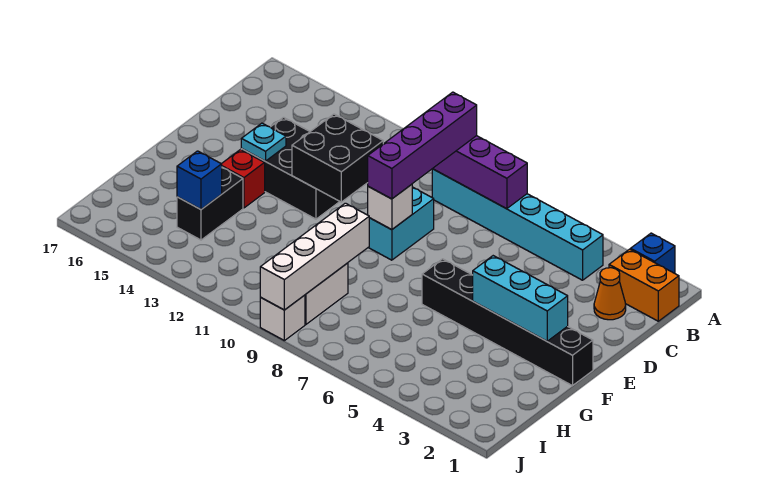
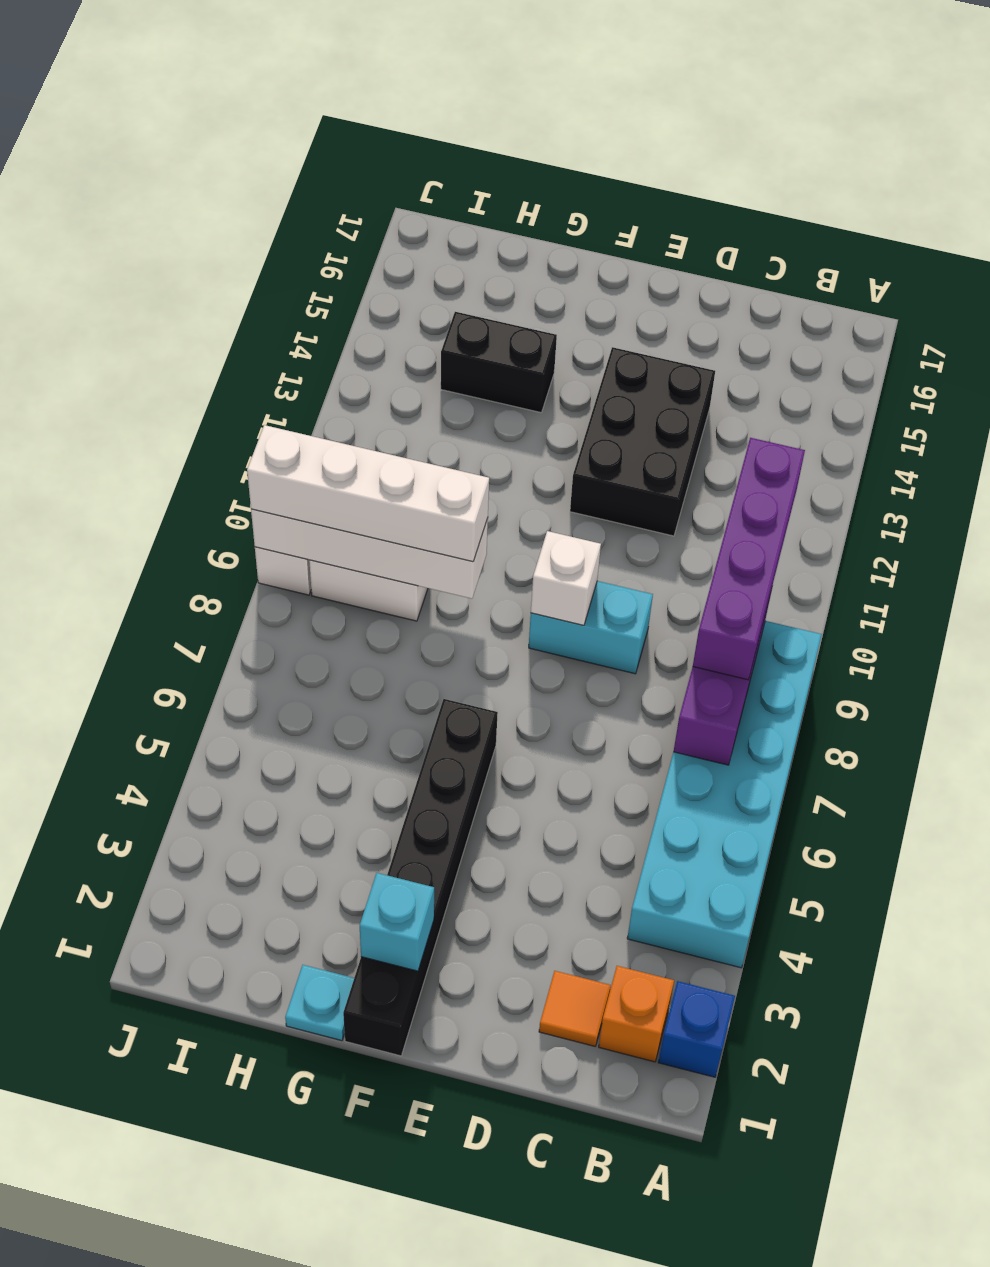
orange brick B1:B2 level 1 -> orange brick B2 level 1
cyan brick B4:B9 level 1 -> cyan brick A4:B9 level 1
purple brick B9:E9 level 3 -> purple brick B8:B11 level 3
orange cone C2 level 1 -> orange tile C2 level 1
black brick D11:E12 level 2 -> none
cyan plate E14 level 2 -> cyan plate G1 level 1
cyan brick F2:F4 level 2 -> cyan brick F2 level 2
red brick F14 level 1 -> none
none -> white brick G9:J9 level 3
blue brick H14 level 2 -> none

